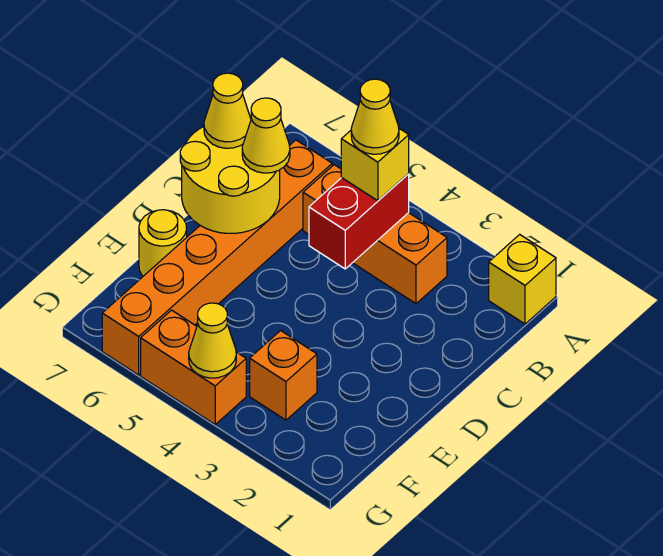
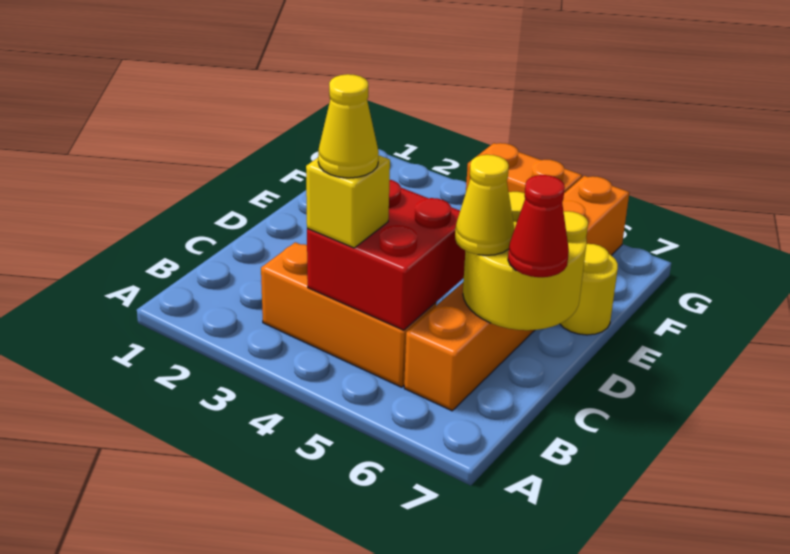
yellow brick A1 level 1 -> none
red brick B4:C4 level 2 -> red brick B4:C5 level 2
yellow cone C7 level 3 -> red cone C7 level 3
orange brick F3 level 1 -> none
yellow cone G4 level 2 -> none

